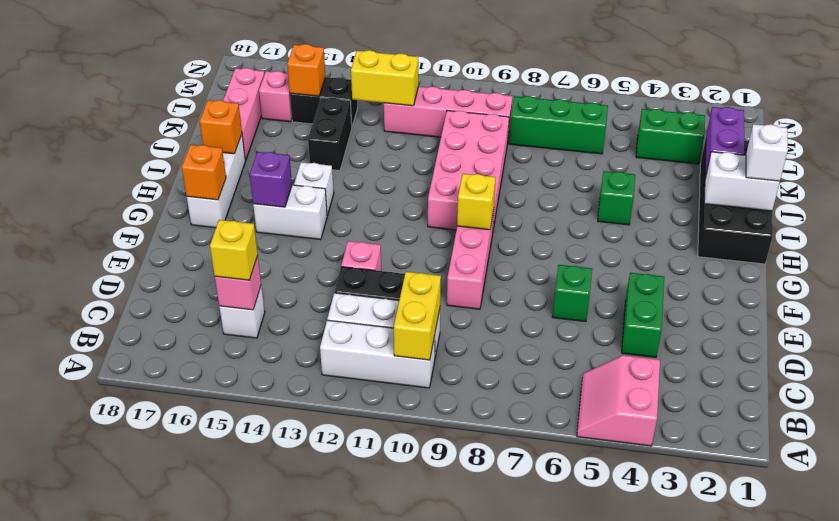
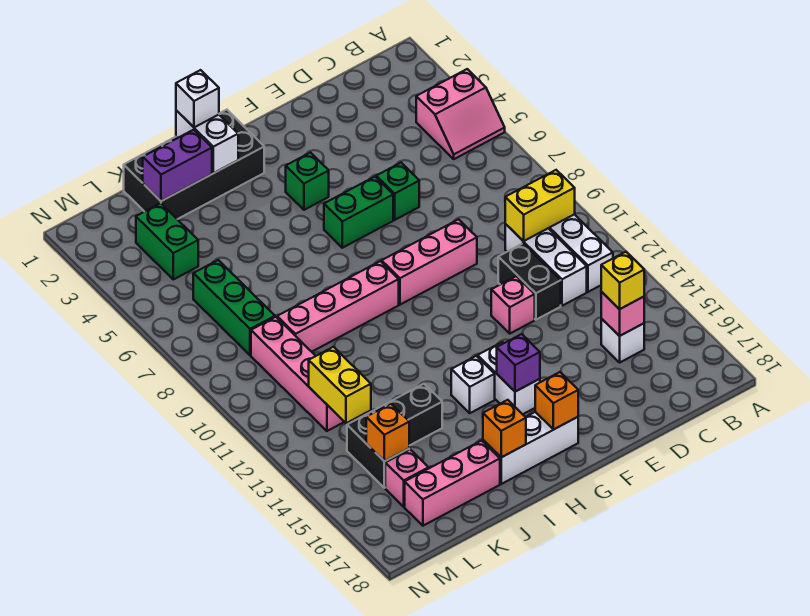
green brick D4:E4 level 1 -> green brick F6:G6 level 1
yellow brick G9 level 2 -> none
pink brick H9:K10 level 1 -> pink brick H9:K9 level 1
green brick I5 level 1 -> green brick G4 level 1

